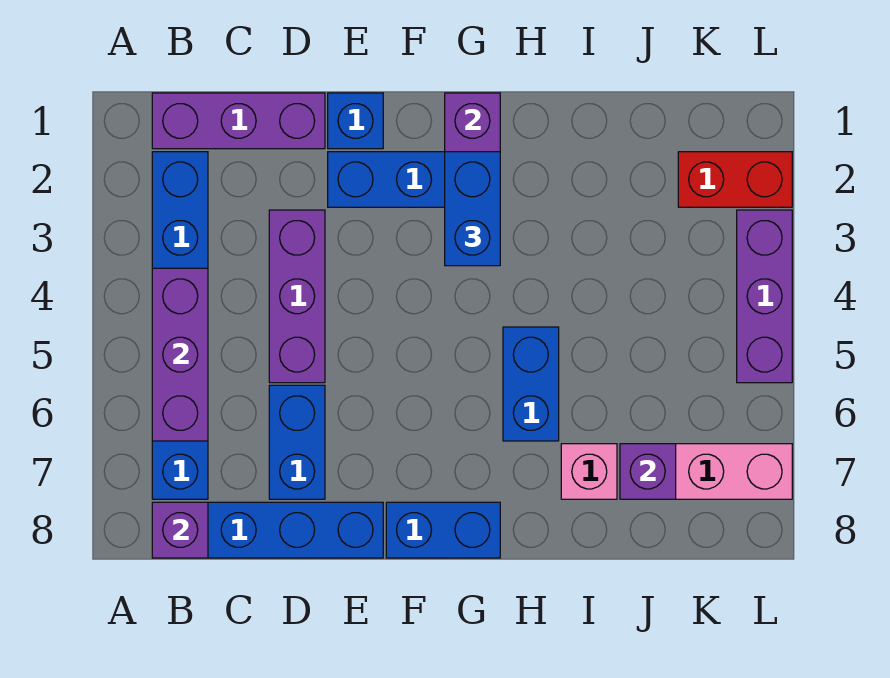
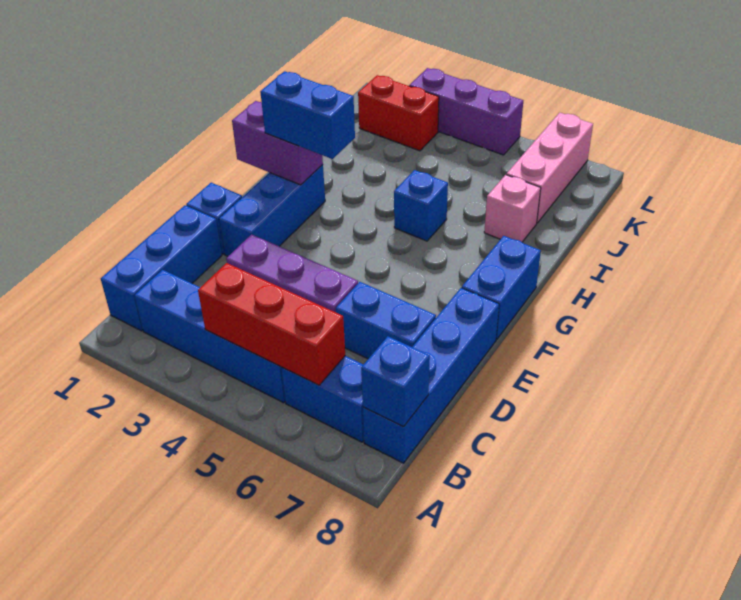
purple brick B1:D1 level 1 -> blue brick B1:D1 level 1
purple brick B4:B6 level 2 -> red brick B4:B6 level 2
purple brick B8 level 2 -> blue brick B8 level 2
blue brick H5:H6 level 1 -> blue brick H5 level 1
purple brick J7 level 2 -> none
red brick K2:L2 level 1 -> red brick K2:K3 level 1

